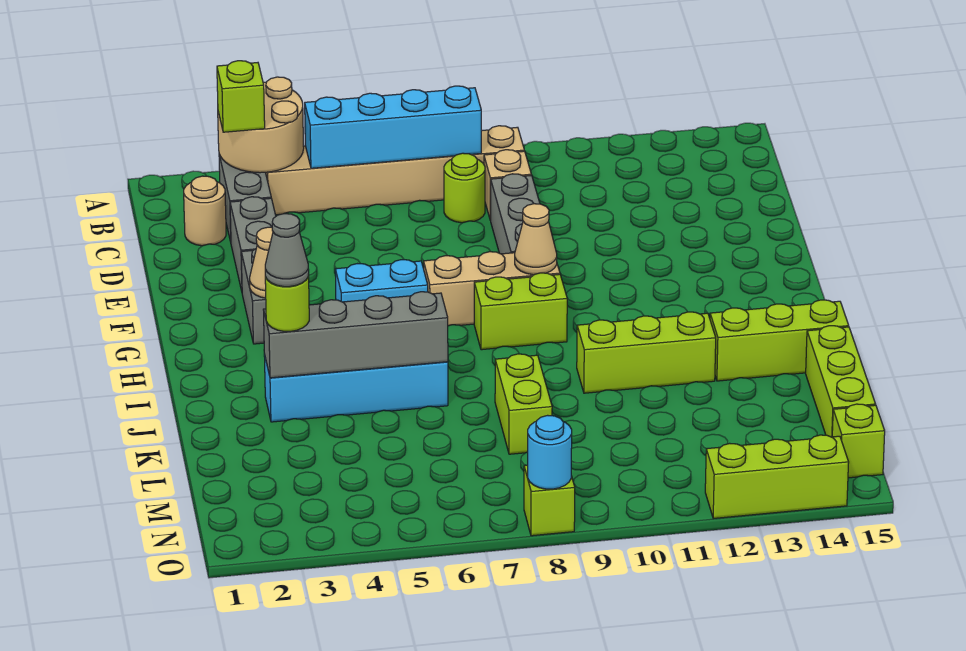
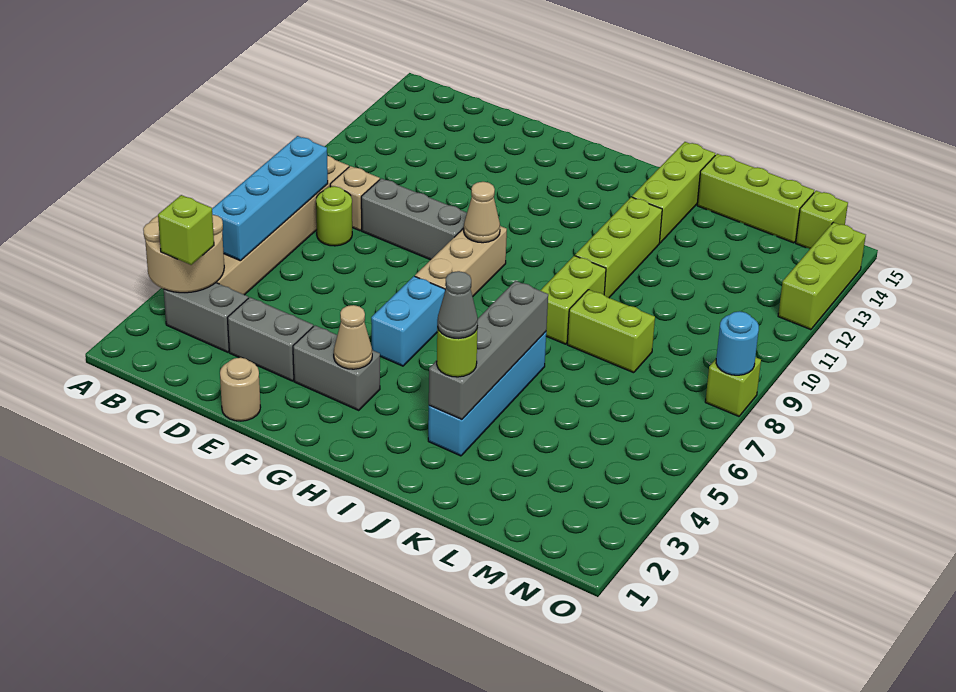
tan round brick C2 level 1 -> tan round brick E1 level 1
lime brick H8:H9 level 1 -> lime brick J8:J9 level 1

